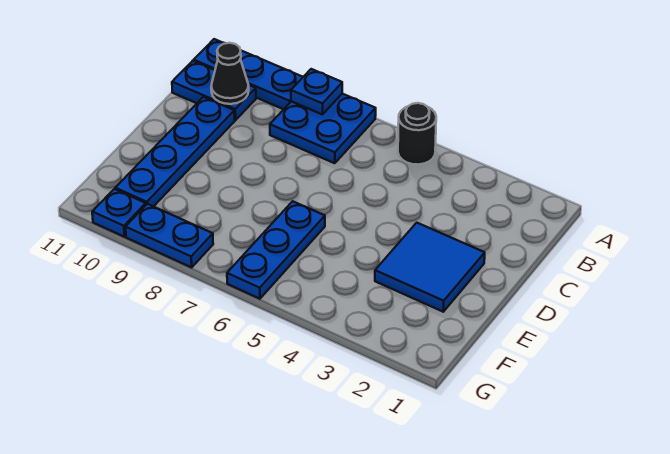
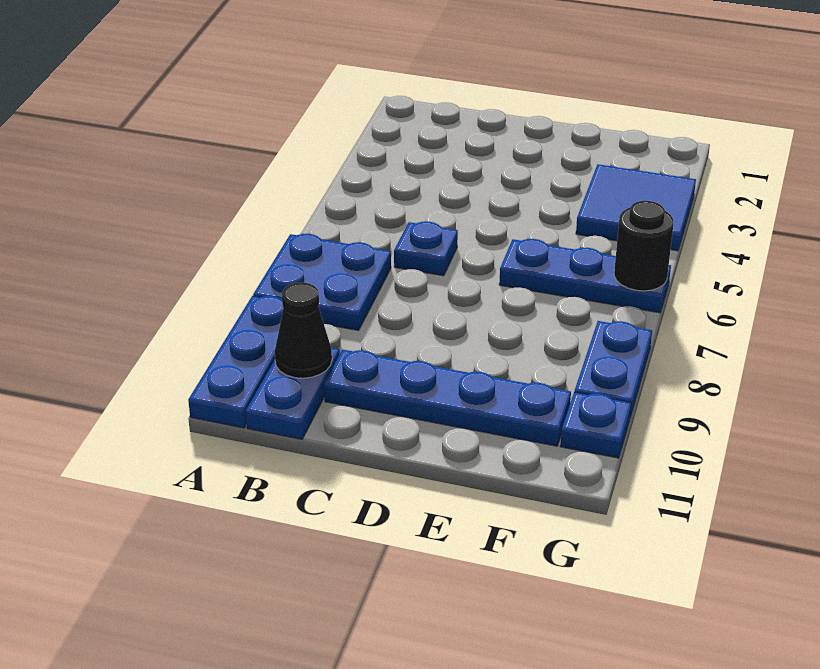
black round brick A5 level 1 -> black round brick G6 level 2
blue plate A8 level 2 -> blue plate C6 level 1
blue tile D2:E3 level 1 -> blue tile F3:G4 level 1

